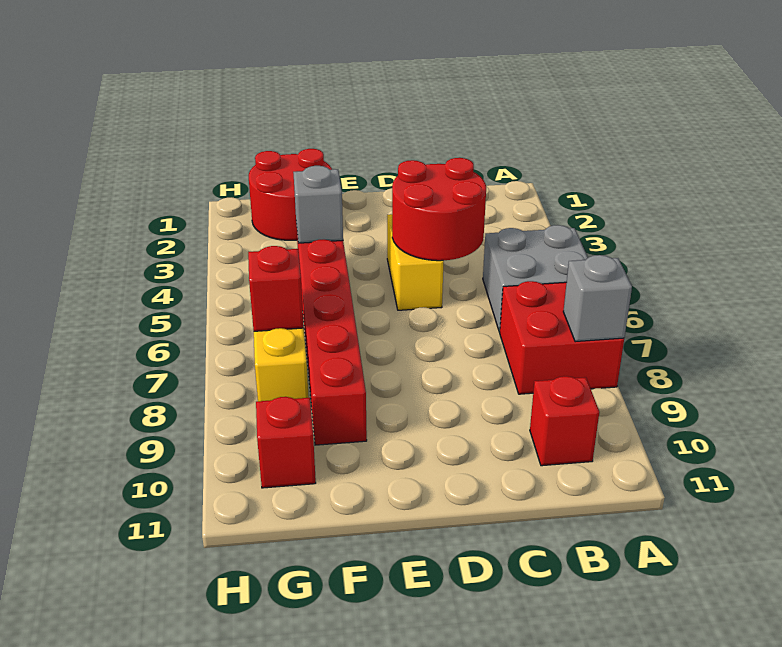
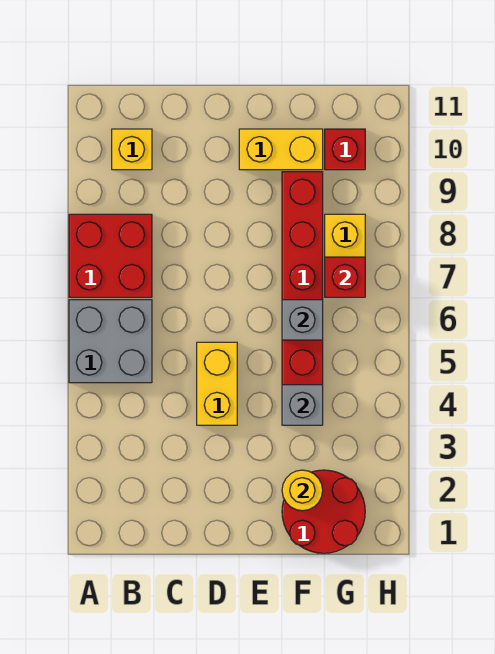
grey brick A8 level 2 -> grey brick F6 level 2
red brick B10 level 1 -> yellow brick B10 level 1
red round brick C4:D5 level 2 -> none
none -> yellow brick E10:F10 level 1
none -> yellow round brick F2 level 2

